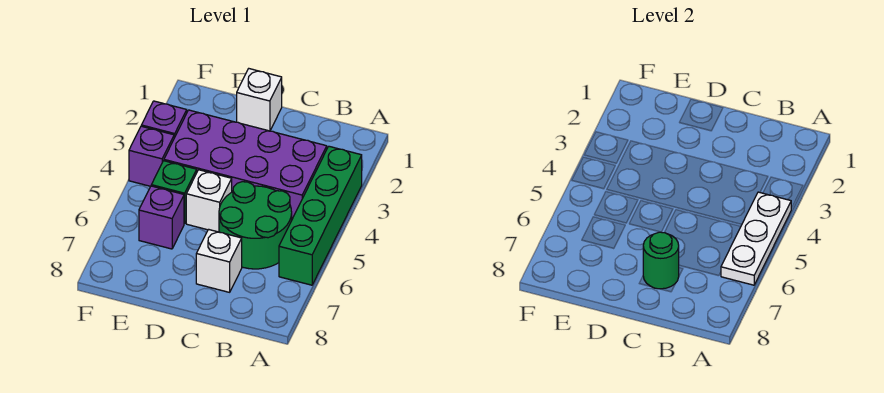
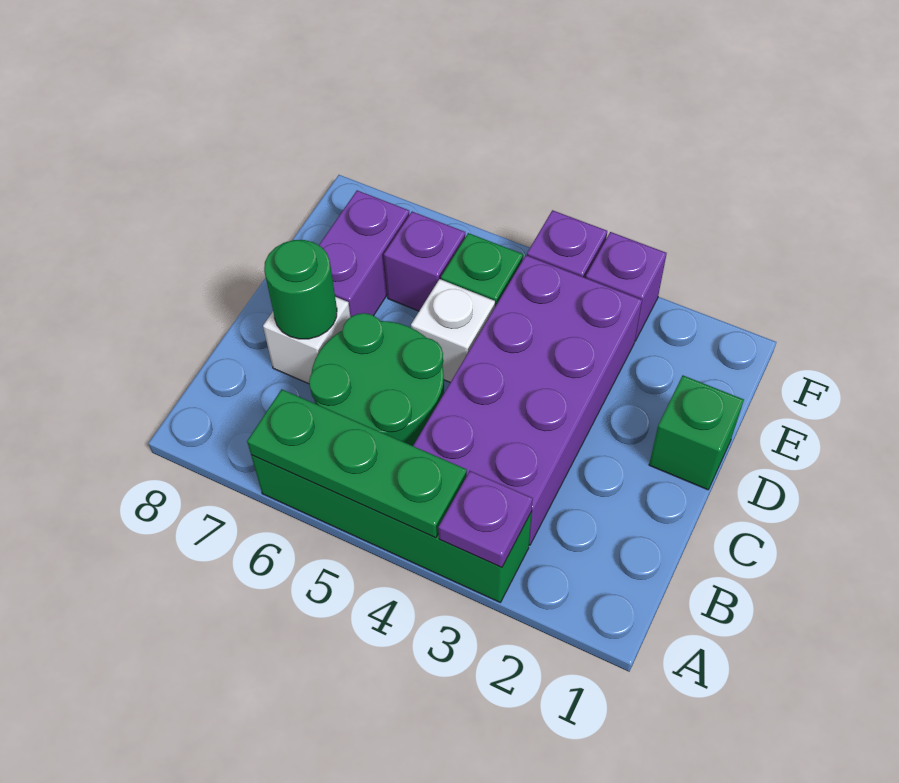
none -> purple plate A3 level 2
white plate A4:A6 level 2 -> green plate A4:A6 level 2
white brick D1 level 1 -> green brick D1 level 1
none -> purple brick D7:E7 level 1

